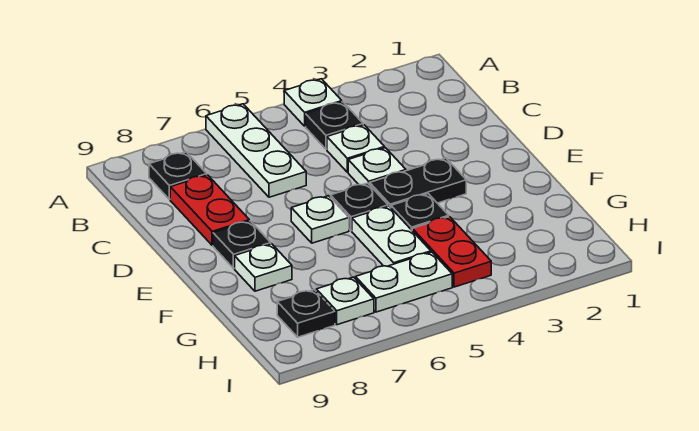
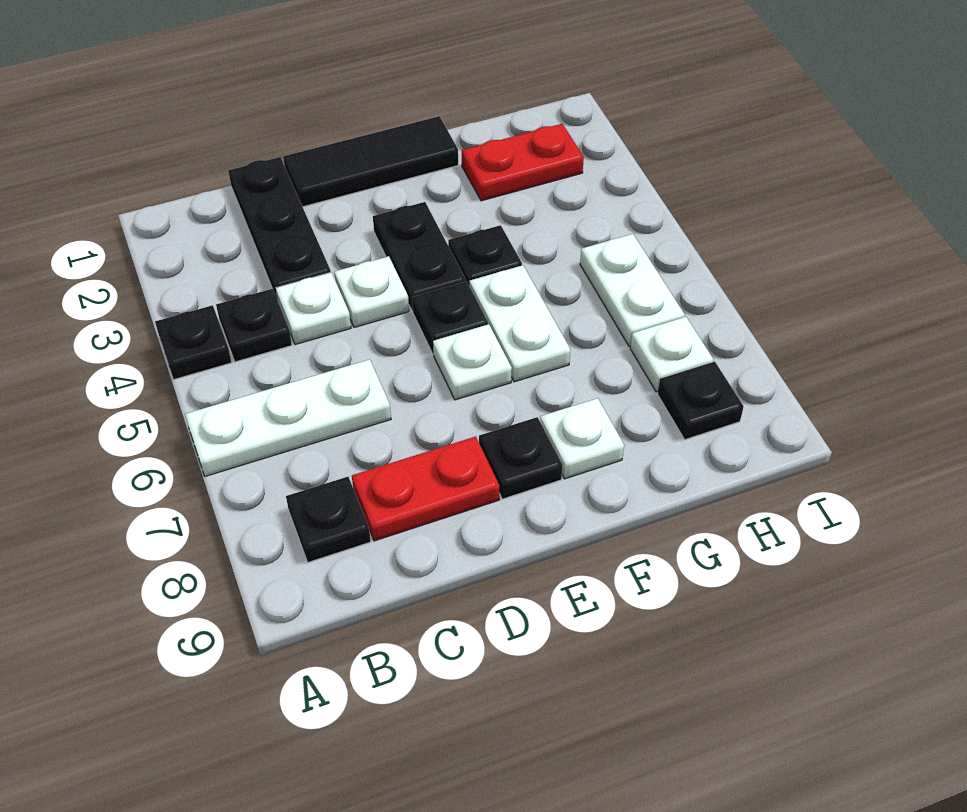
white plate A4 level 1 -> black plate A4 level 1
none -> black plate C1:C3 level 1
none -> black tile D1:F1 level 1
white plate F5:G5 level 1 -> white plate F5:F6 level 1
red plate G4:H4 level 1 -> red plate G2:H2 level 1

